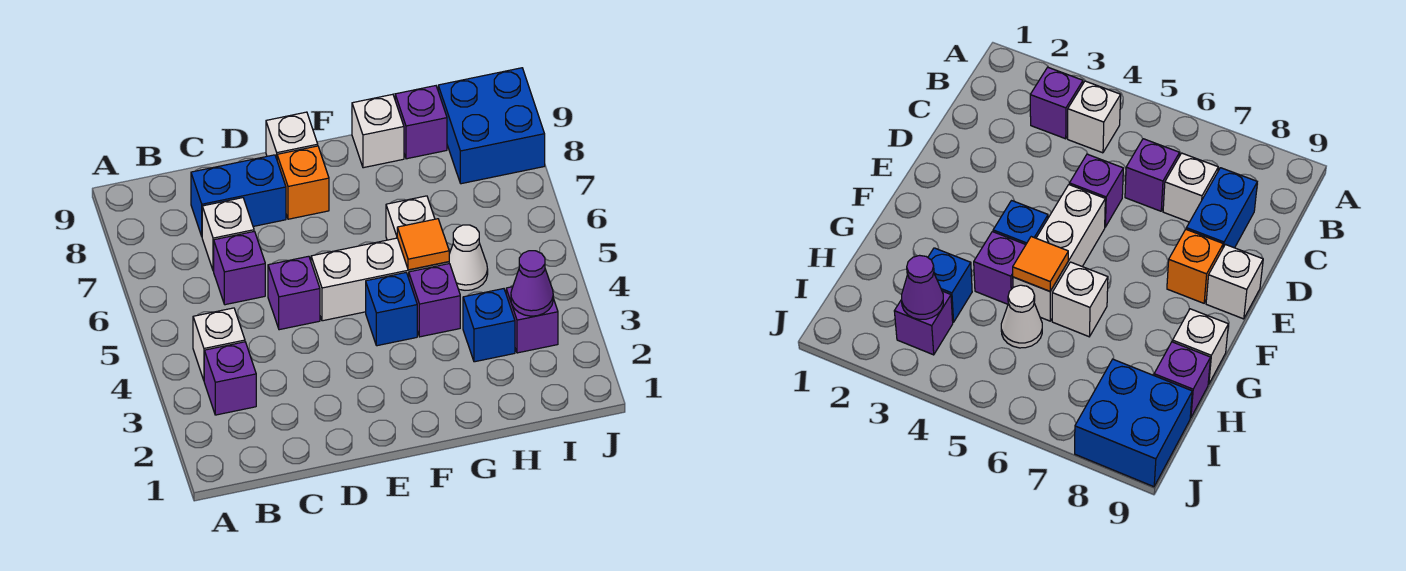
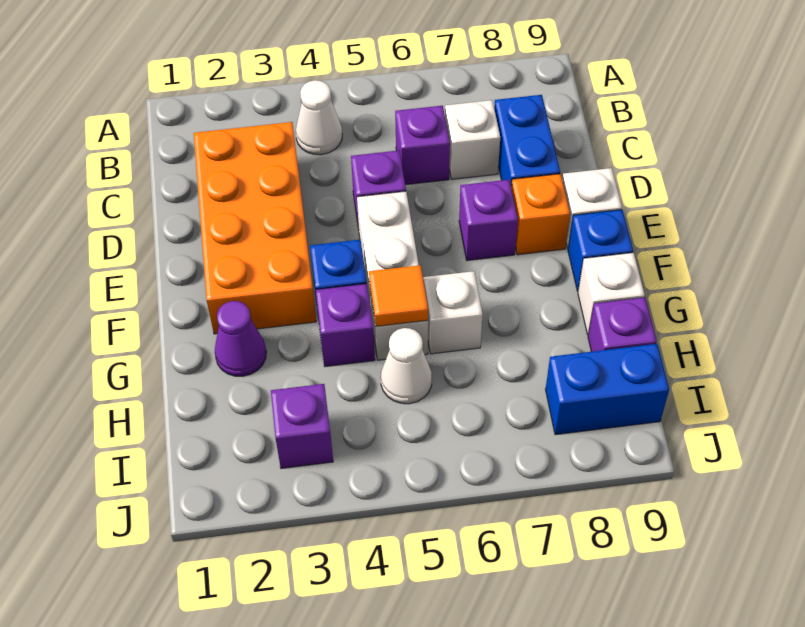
purple brick B3 level 1 -> purple brick E7 level 1
white brick B4 level 1 -> white cone B4 level 1
none -> orange brick C2:F3 level 1
blue brick H3 level 1 -> blue brick F9 level 1
purple cone I3 level 2 -> purple cone G2 level 1
blue brick I8:J9 level 1 -> blue brick I8:I9 level 1

